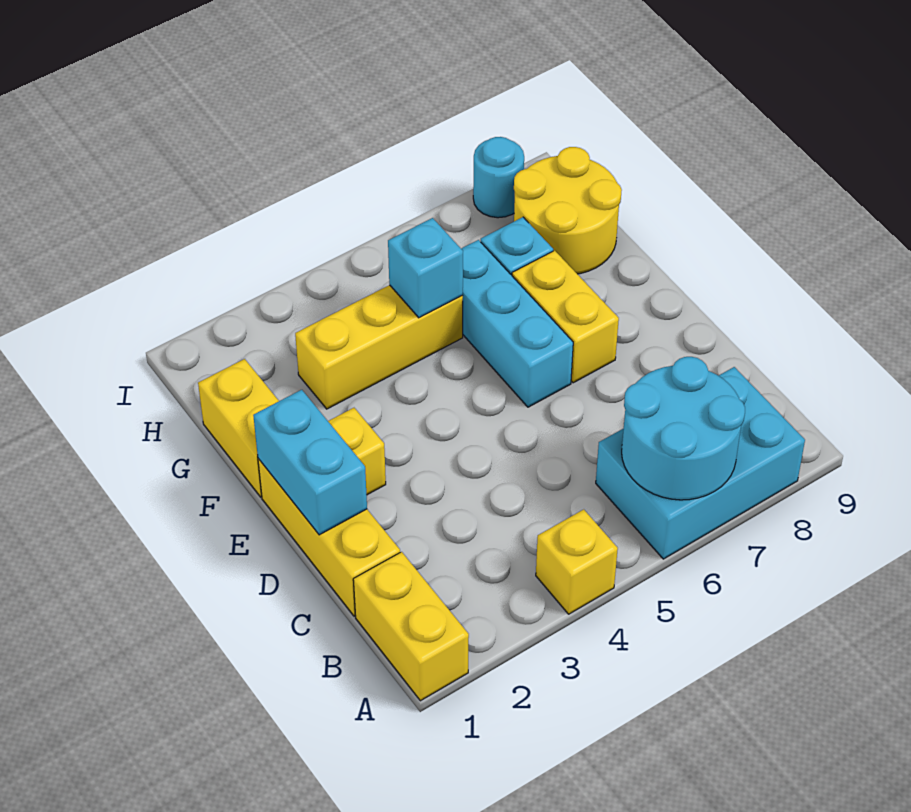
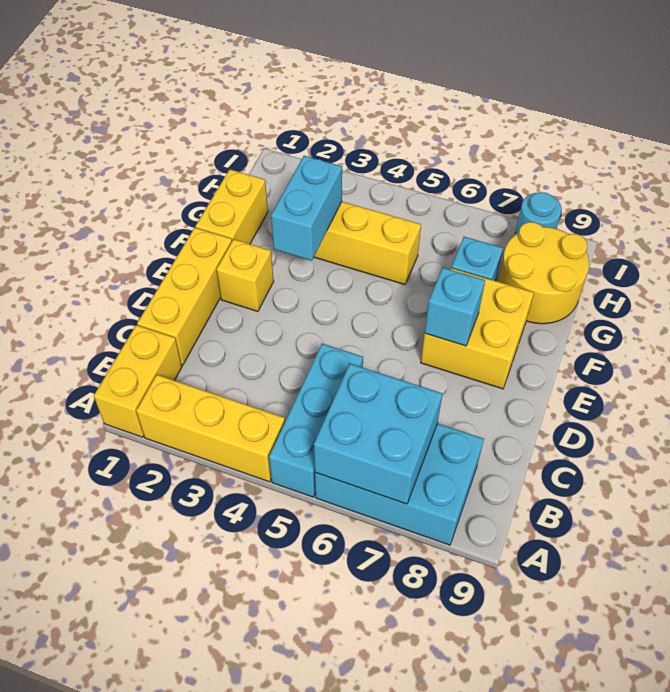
yellow brick A4 level 1 -> yellow brick A2:A4 level 1
cyan round brick A6:B7 level 2 -> cyan brick A6:B7 level 2
cyan brick D1:E1 level 2 -> cyan brick F3:G3 level 2
cyan brick E6:G6 level 1 -> cyan brick A5:C5 level 1
yellow brick E7:F7 level 1 -> yellow brick E7:F8 level 1
cyan brick G5 level 2 -> cyan brick E7 level 2

